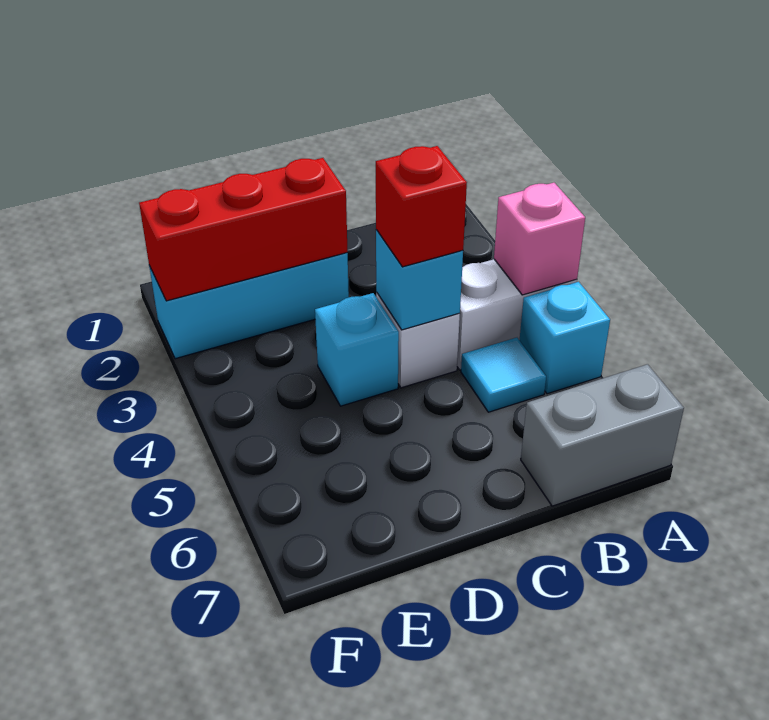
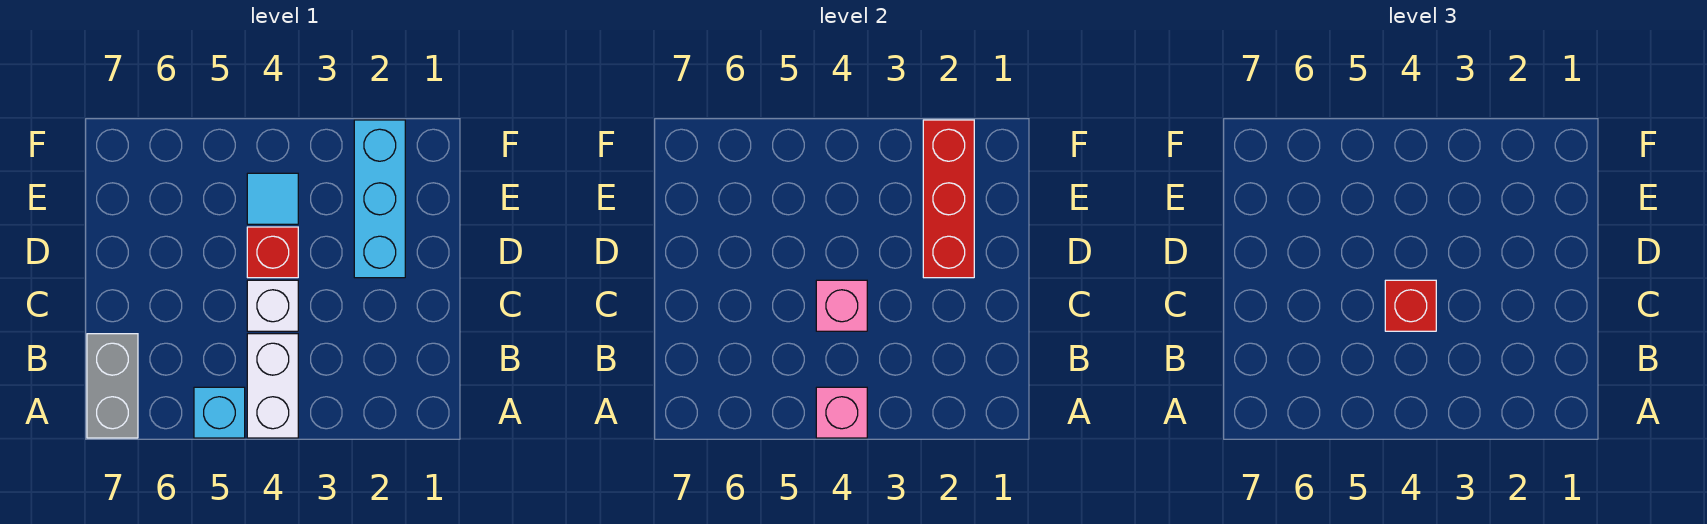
cyan tile B5 level 1 -> cyan tile E4 level 1
cyan brick C4 level 2 -> pink brick C4 level 2
cyan brick D4 level 1 -> red brick D4 level 1

